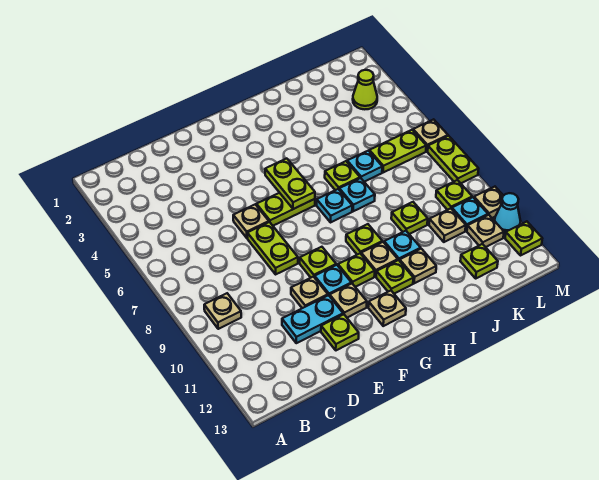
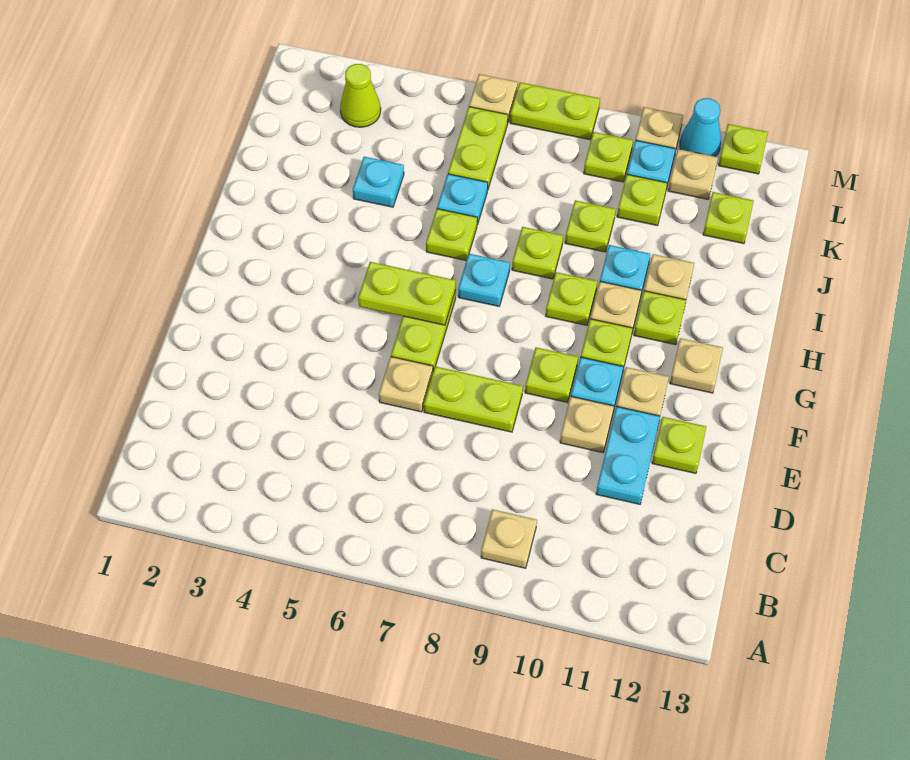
cyan plate I7 level 1 -> cyan plate J4 level 1
none -> lime plate I8 level 1
tan plate K10 level 1 -> lime plate K10 level 1

